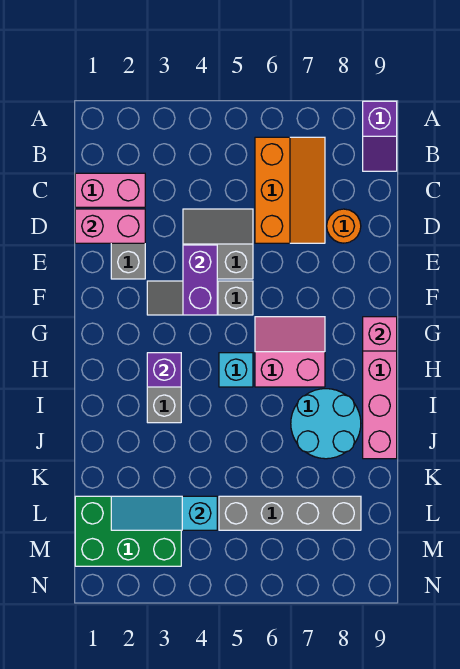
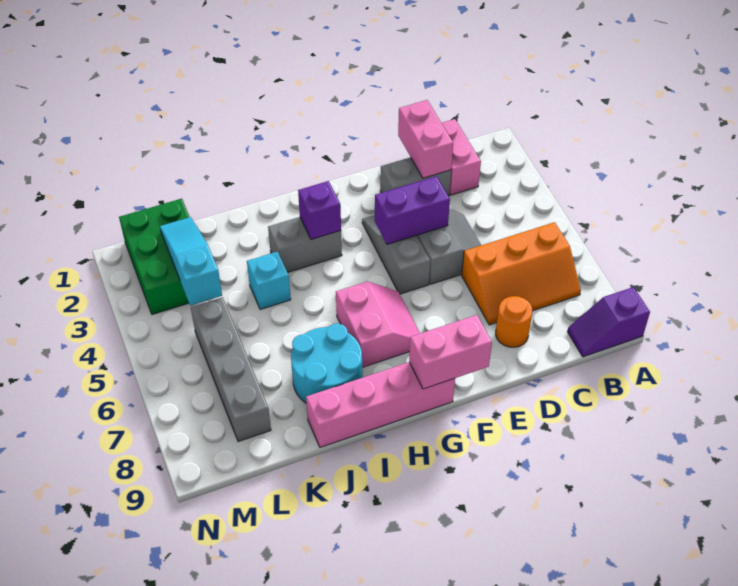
pink brick G9 level 2 -> pink brick F9:G9 level 2
cyan brick H5 level 1 -> cyan brick J4 level 1

